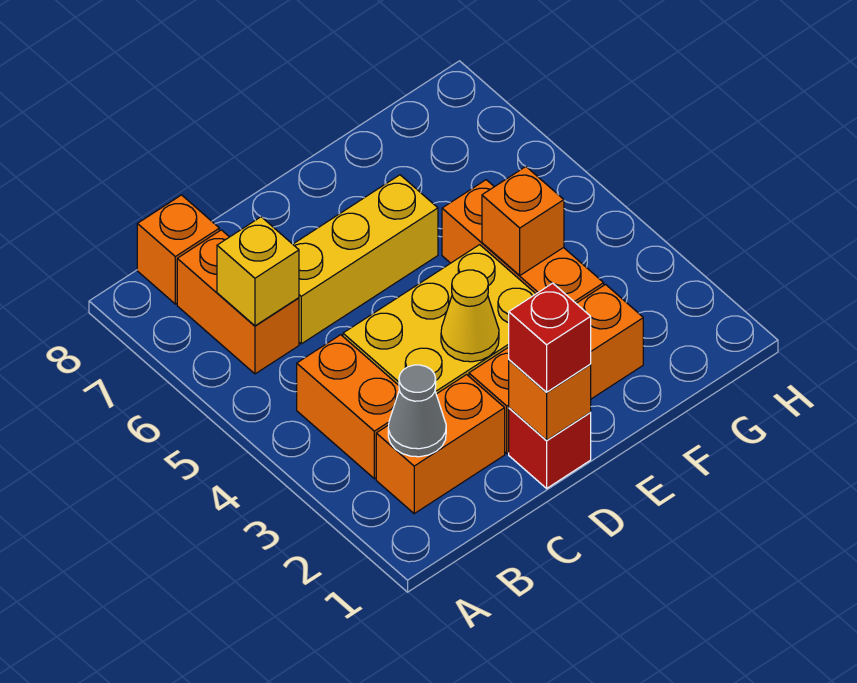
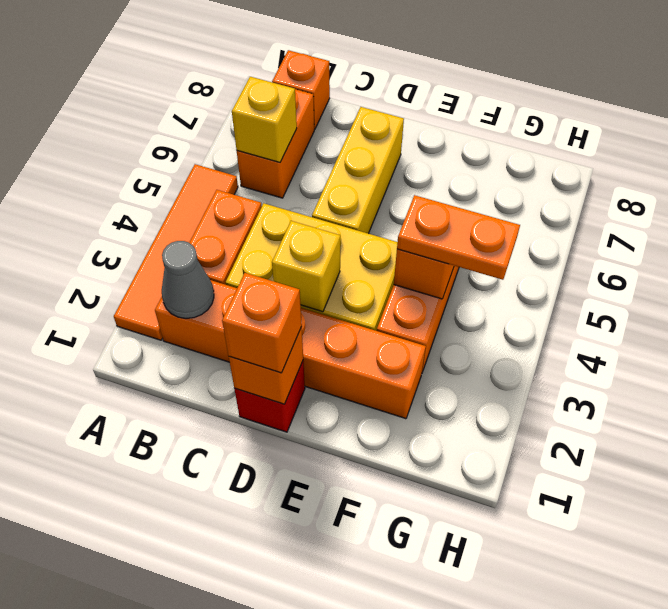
none -> orange tile A2:A5 level 1
yellow brick C6:E6 level 1 -> yellow brick D5:D7 level 1
red brick D1 level 3 -> orange brick D1 level 3
yellow cone D3 level 2 -> yellow brick D3 level 2
none -> orange plate F4:G4 level 3

